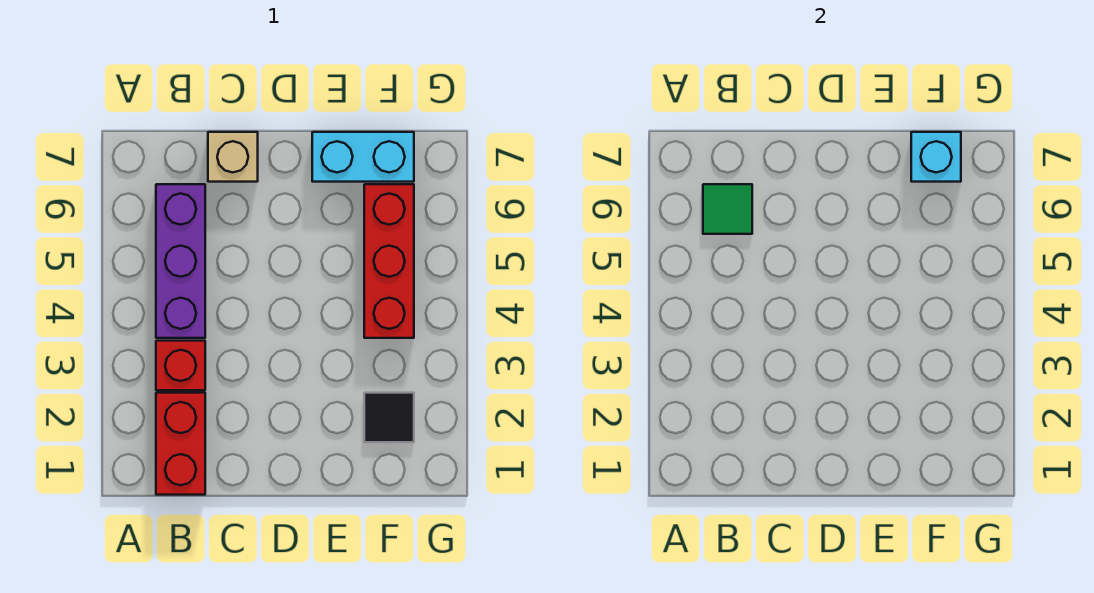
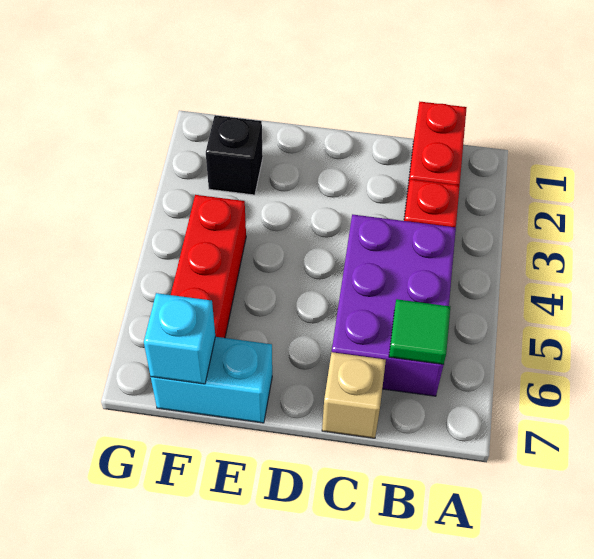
purple brick B4:B6 level 1 -> purple brick B4:C6 level 1
black tile F2 level 1 -> black brick F2 level 1

